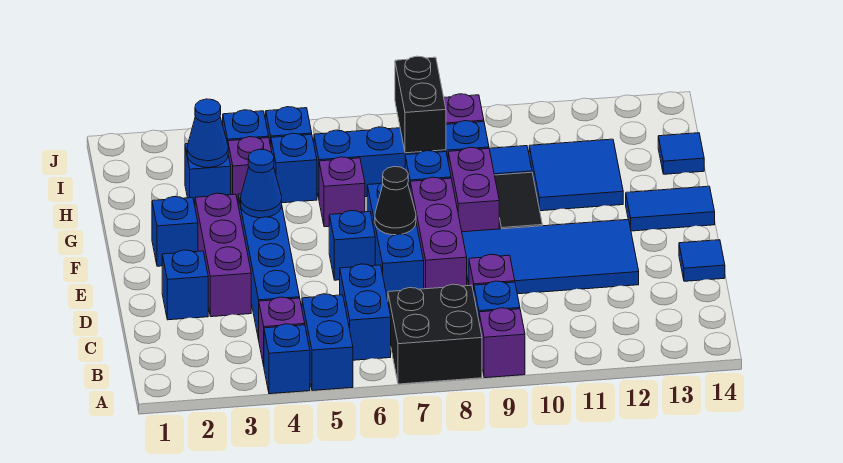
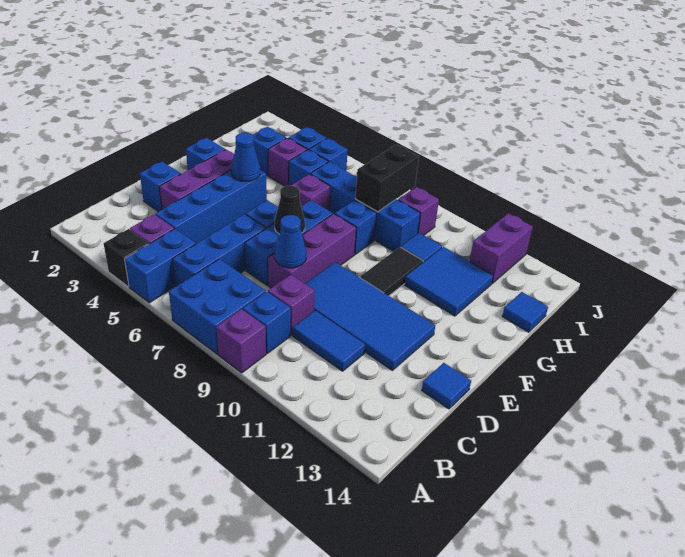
blue brick A4 level 1 -> black brick A4 level 1
black brick A7:B8 level 1 -> blue brick A7:B8 level 1
blue brick B6:C6 level 1 -> blue brick B6:D6 level 1
purple brick F9:G9 level 1 -> purple brick I12:J12 level 1
blue tile F13:F14 level 1 -> blue tile C10:C11 level 1
blue cone H3 level 2 -> blue cone D8 level 2

